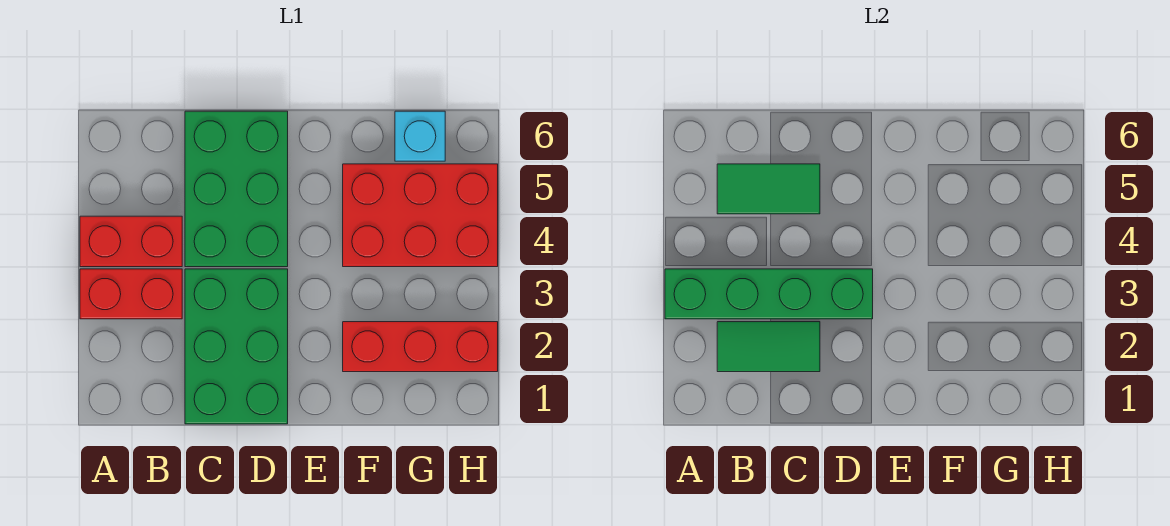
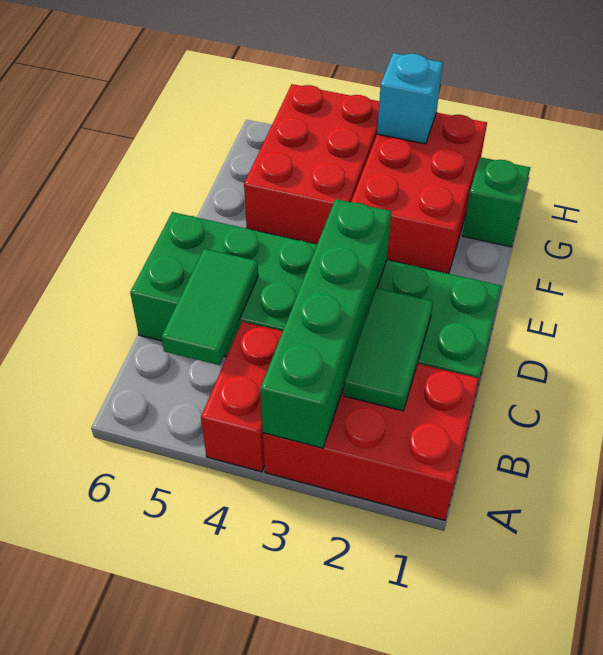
red brick A3:B3 level 1 -> red brick A1:B3 level 1
red brick F2:H2 level 1 -> red brick F2:H3 level 1
none -> green brick G1 level 1
cyan brick G6 level 1 -> cyan brick H3 level 2

